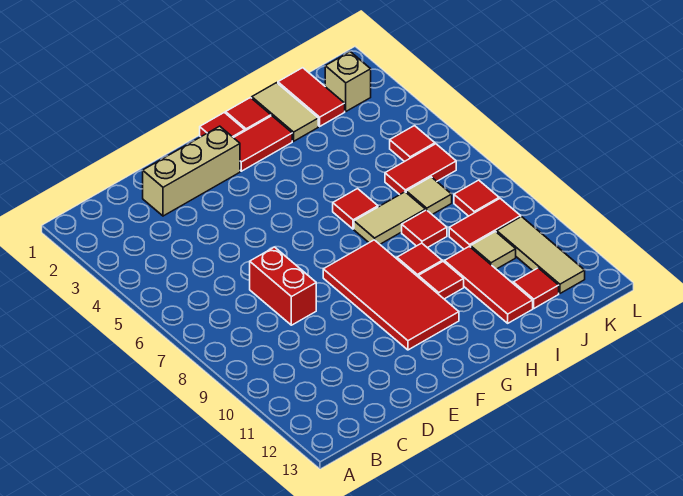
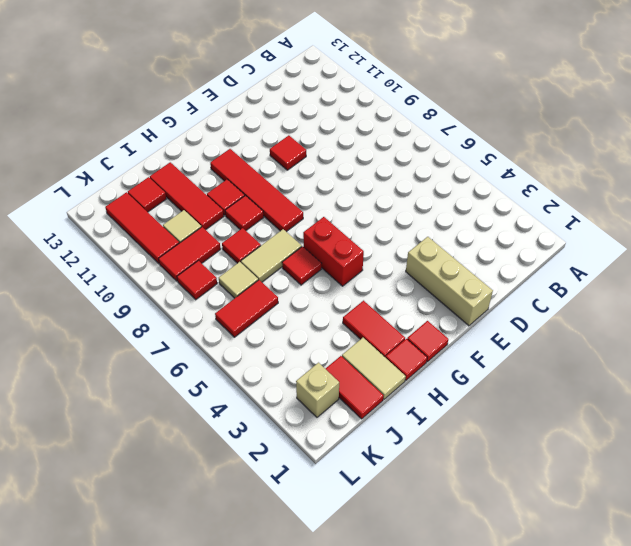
tan brick D2:F2 level 1 -> tan brick E1:E3 level 1
red brick D7:D8 level 1 -> red brick G5:G6 level 1
red tile F8:G11 level 1 -> red tile G8:G11 level 1
red tile G2:H2 level 1 -> red tile H2:H3 level 1
red tile K5 level 1 -> red tile E10 level 1
tan tile K10:K12 level 1 -> red tile K10:K12 level 1

